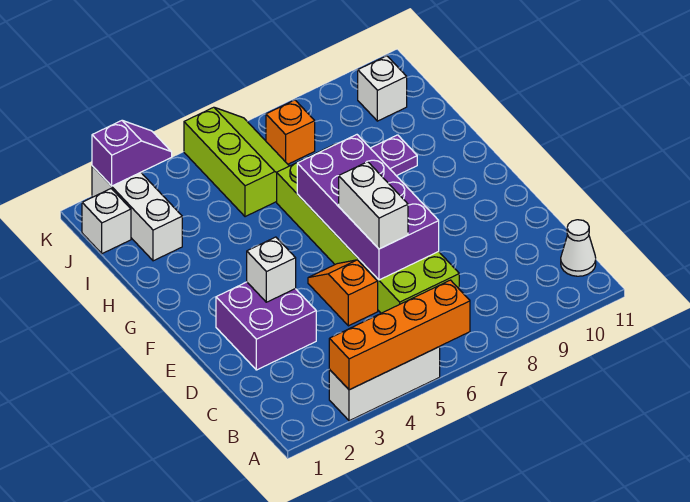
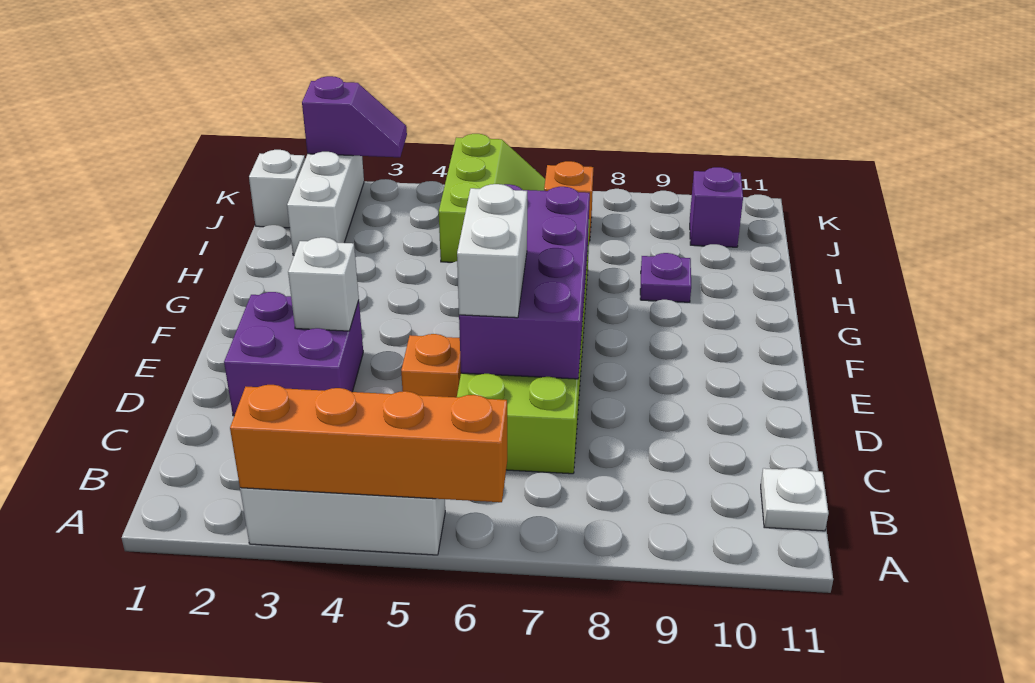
white cone B11 level 1 -> white plate B11 level 1
white brick J10 level 1 -> purple brick J10 level 1

